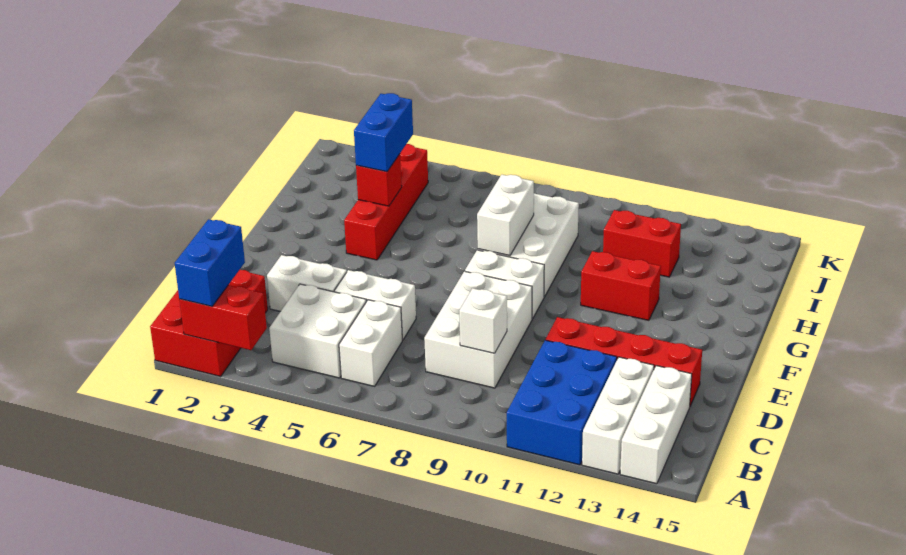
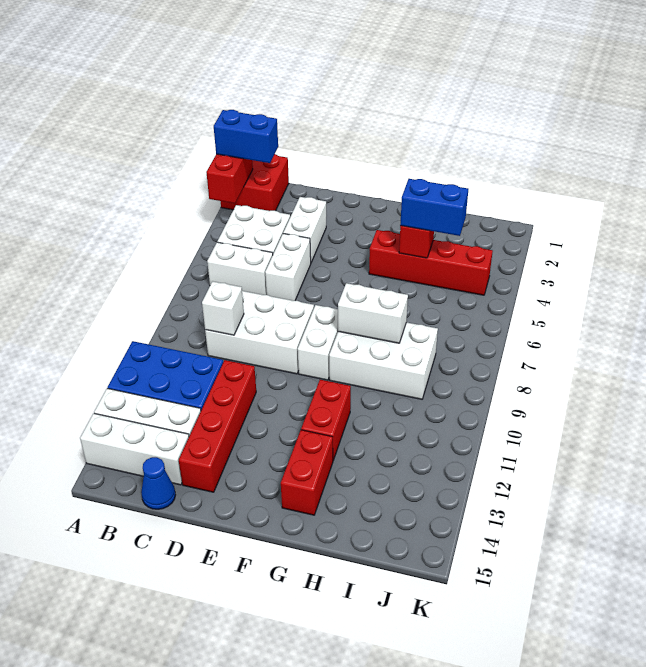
red brick A1:C2 level 1 -> red brick A1:B2 level 1
none -> blue cone C15 level 1
red brick I11:I12 level 1 -> red brick G13:G14 level 1

